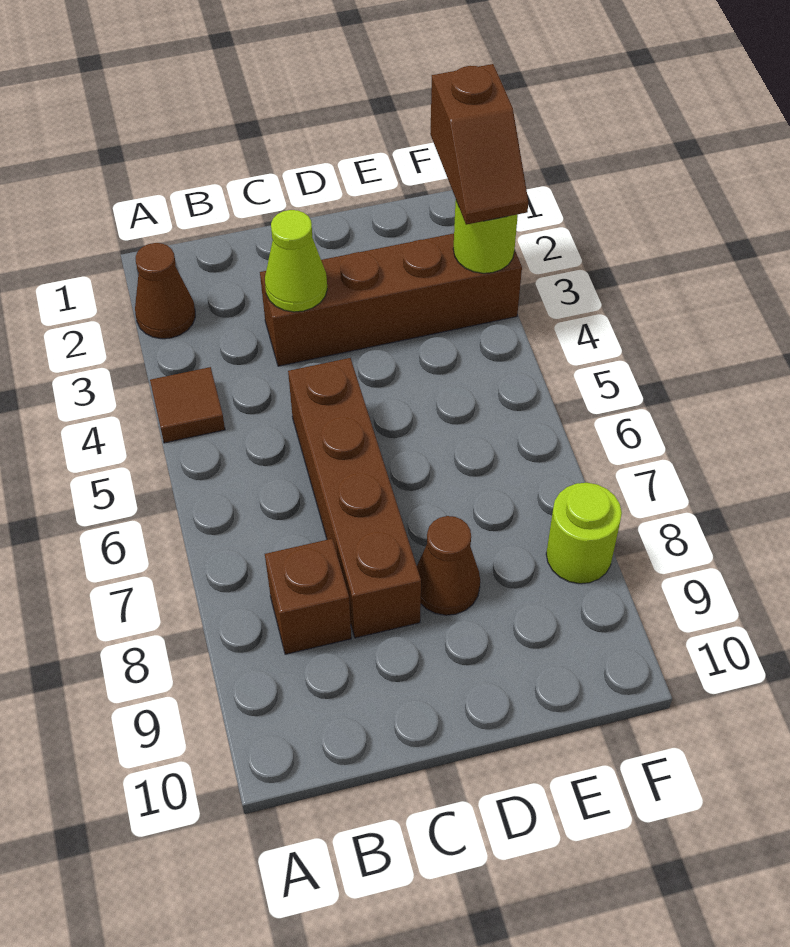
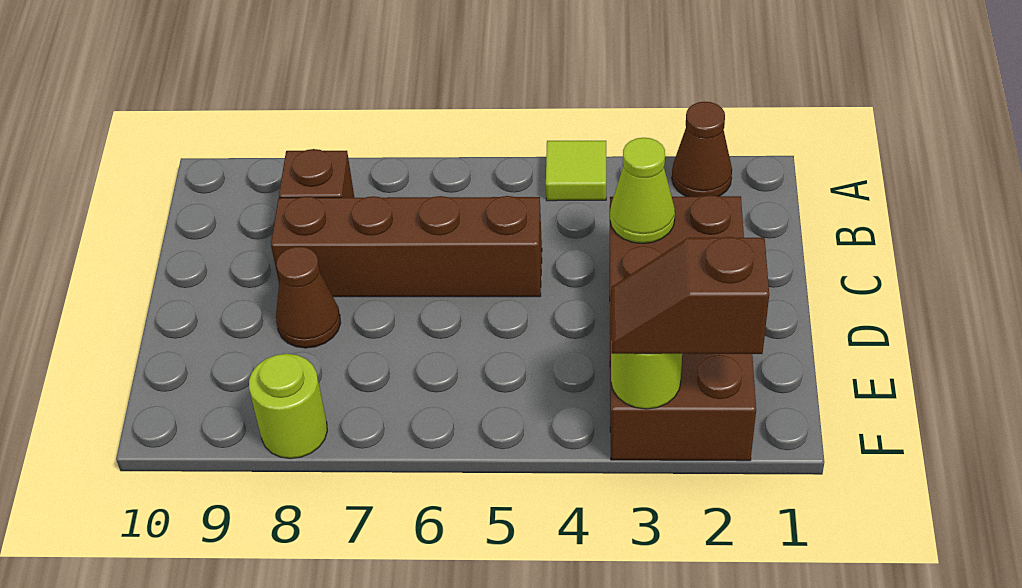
brown tile A4 level 1 -> lime tile A4 level 1
brown brick C3:F3 level 1 -> brown brick C2:F3 level 1

